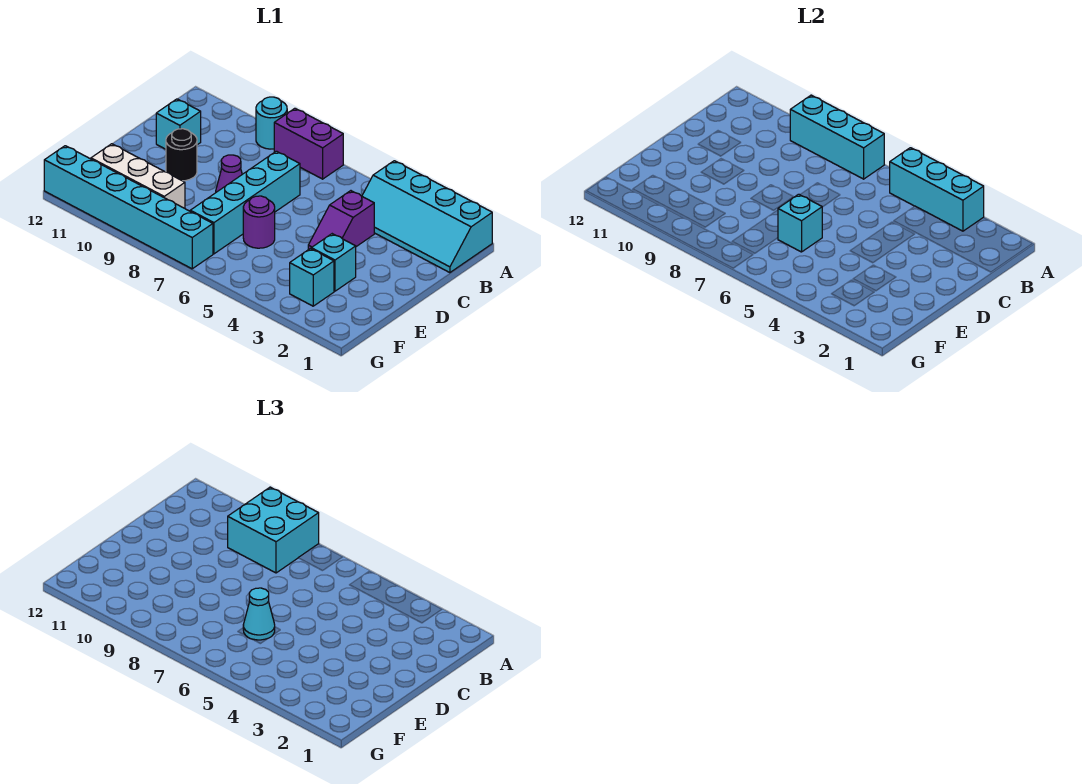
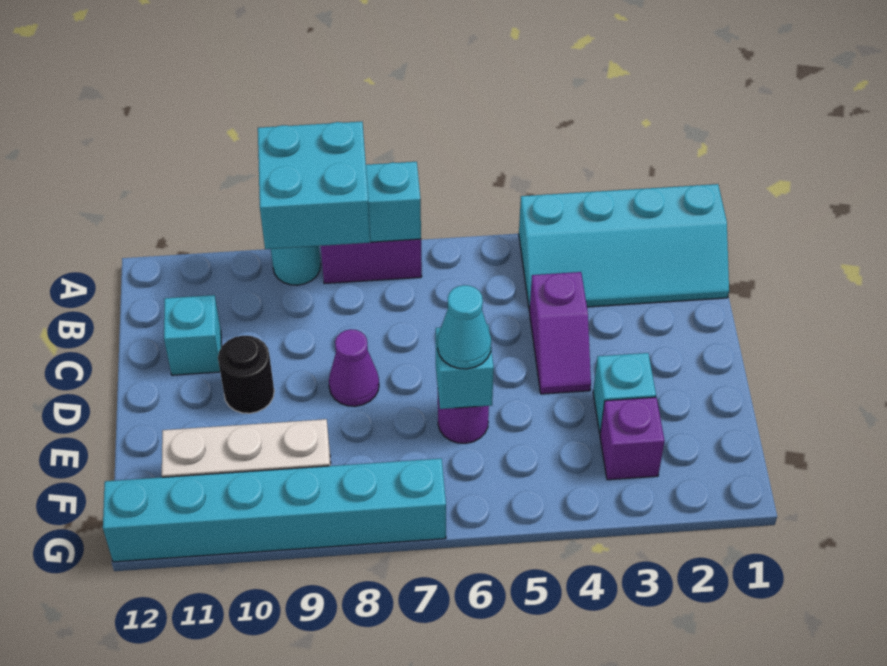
cyan brick A3:A5 level 2 -> none
cyan brick C7:F7 level 1 -> none
cyan brick F3 level 1 -> purple brick F3 level 1

